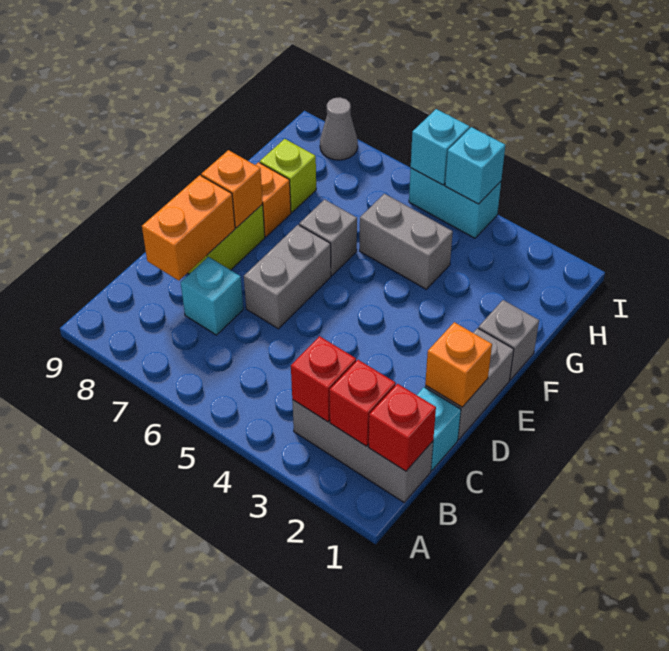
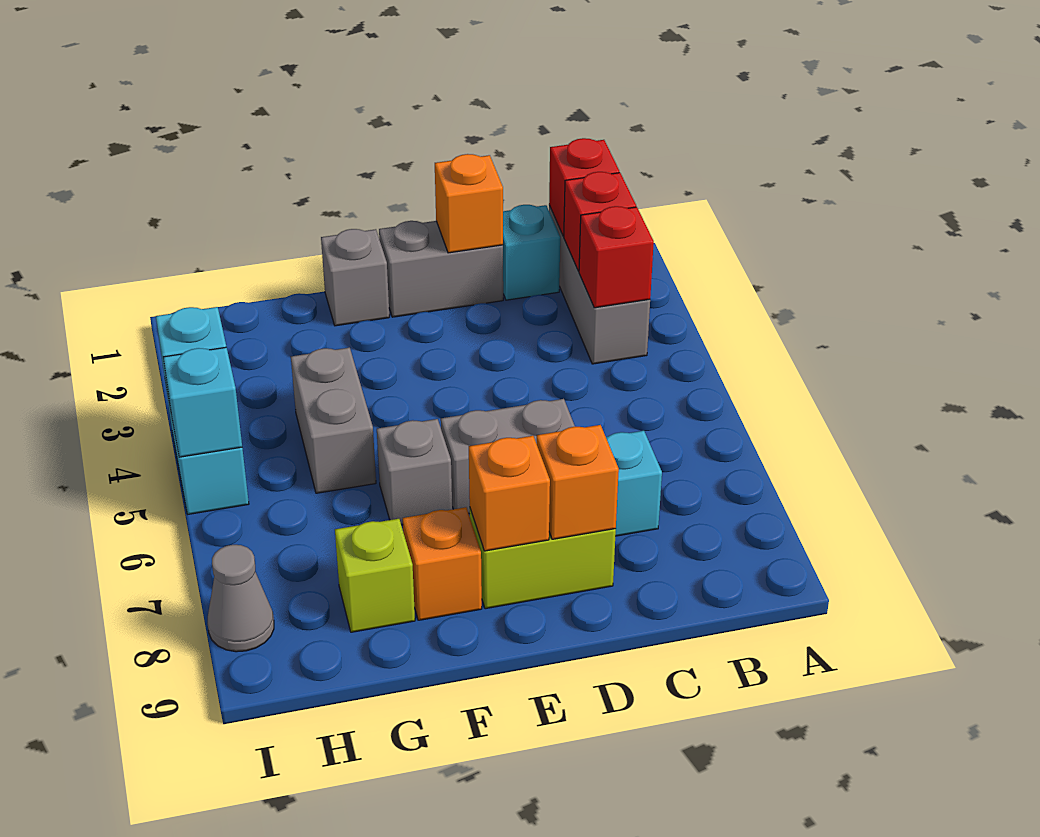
orange brick C8:D8 level 2 -> orange brick D8 level 2

